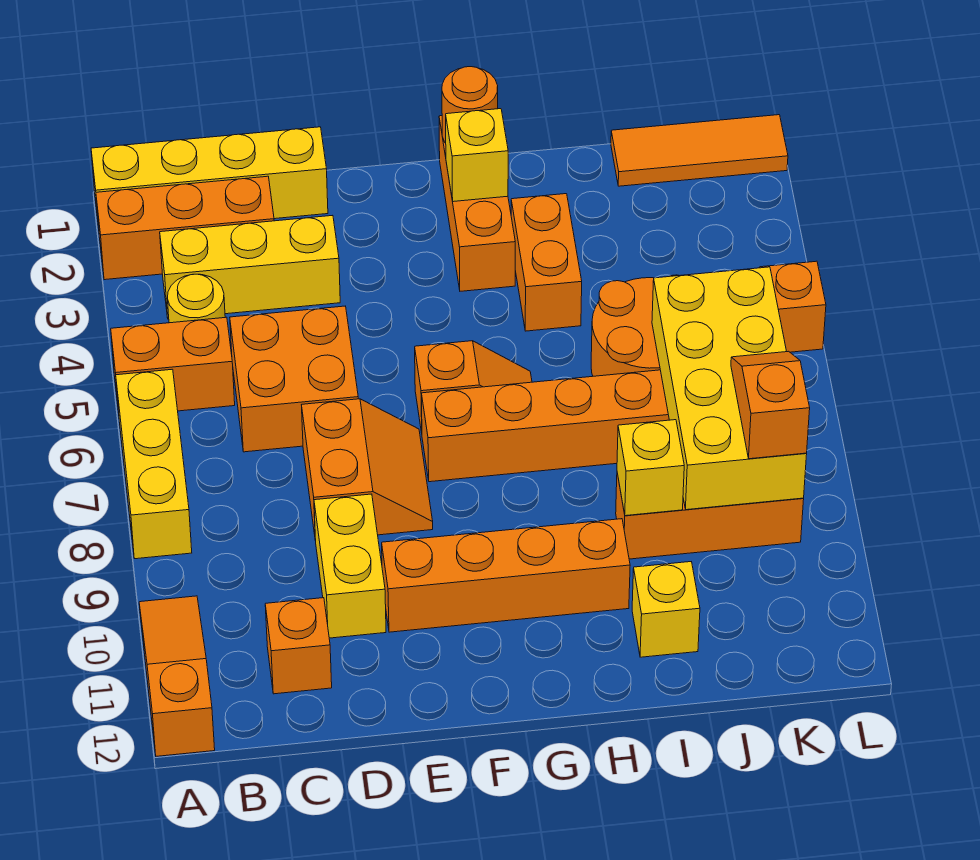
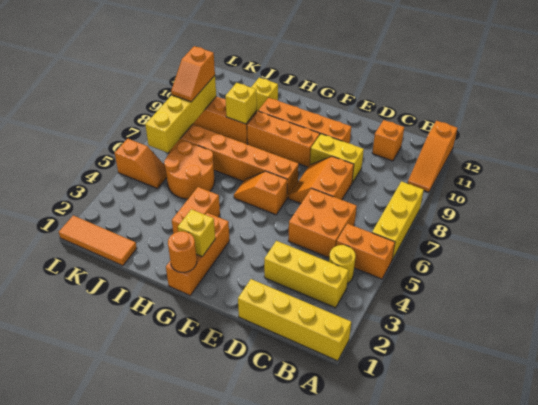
orange brick A2:C2 level 1 -> orange brick F9:H9 level 1
yellow brick D9:D10 level 1 -> yellow brick D9:E9 level 1
yellow brick J6:K9 level 2 -> yellow brick K6:K9 level 2

